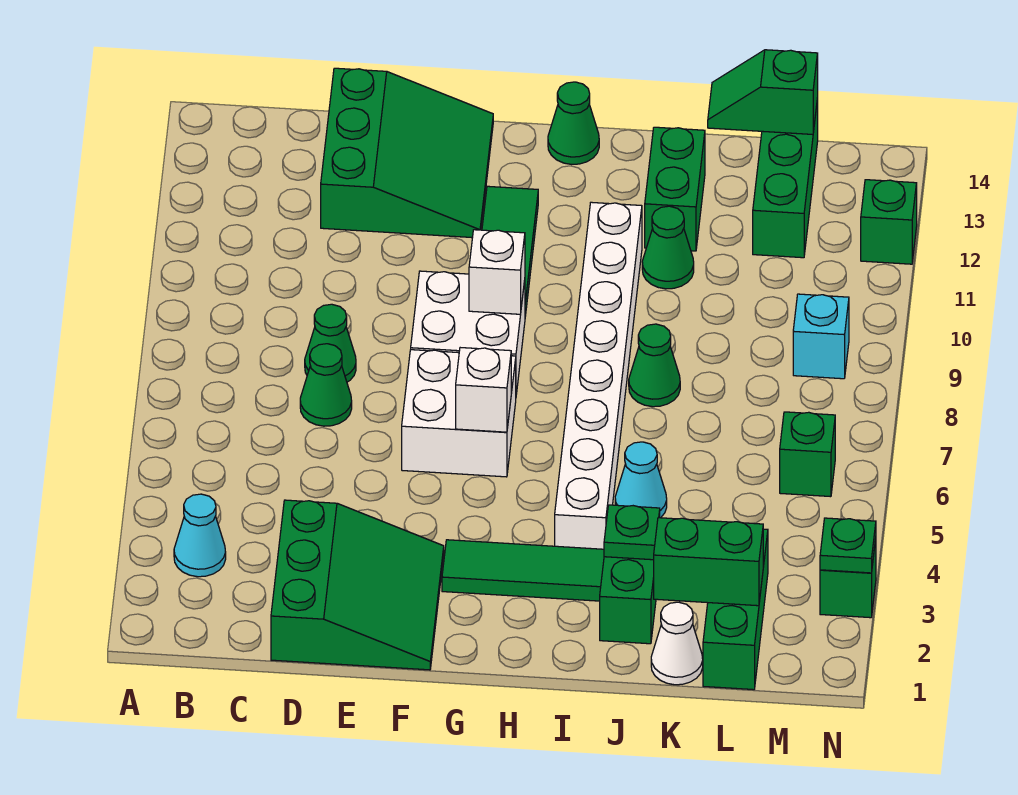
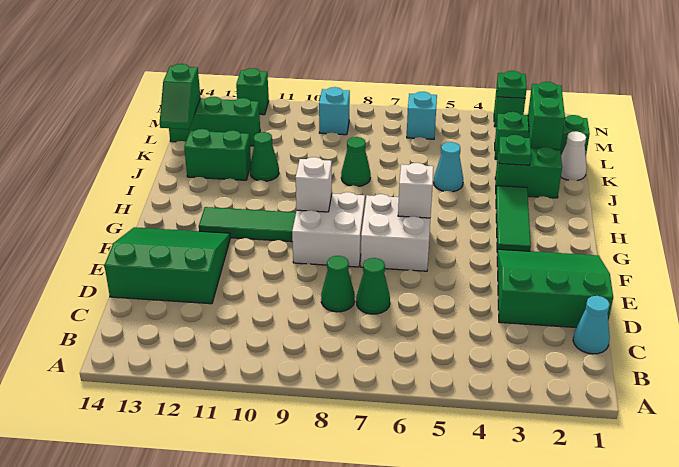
cyan cone B3 level 1 -> cyan cone C1 level 1
green cone H14 level 1 -> none
white brick I4:I11 level 1 -> none
green brick M6 level 1 -> cyan brick M6 level 1

